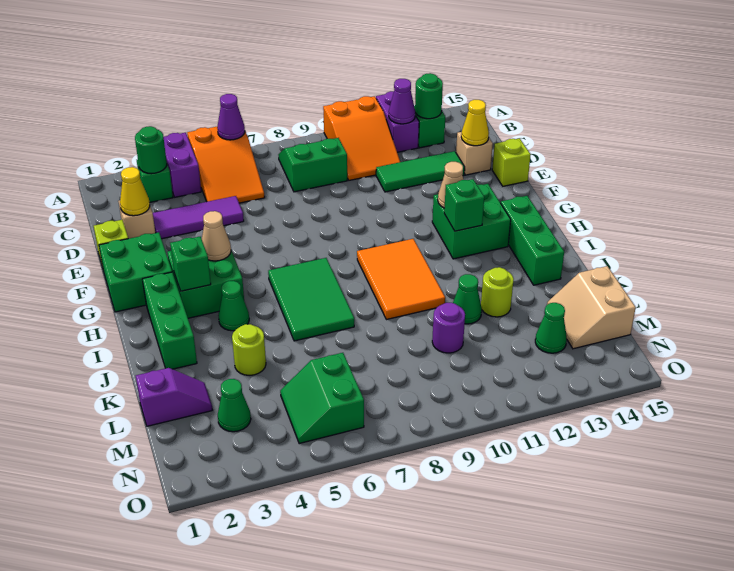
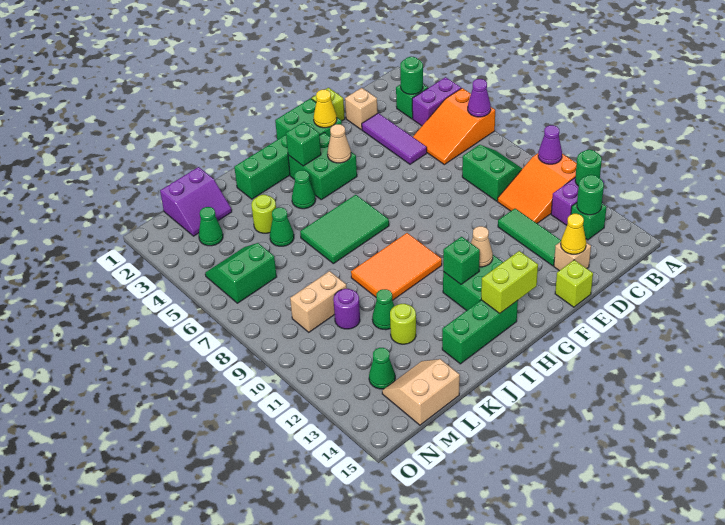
none -> green round brick A12 level 2
purple cone B12 level 2 -> purple cone A10 level 2
yellow cone D2 level 2 -> yellow cone F2 level 2
none -> lime brick G14:H14 level 2
none -> green cone K5 level 1
purple slope L1:L2 level 1 top 1 -> purple slope L1:M2 level 1 top 1
none -> tan brick L9:M9 level 1

